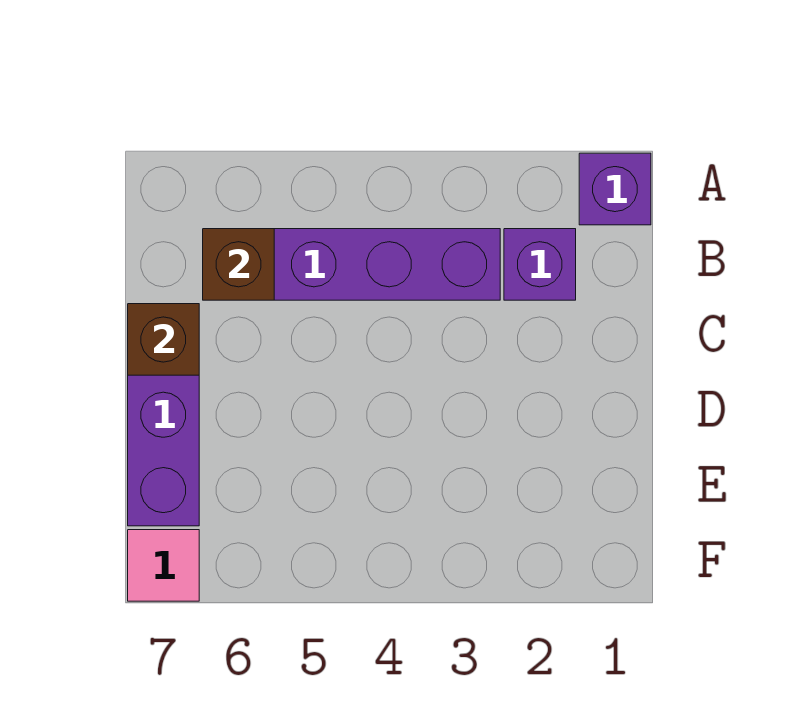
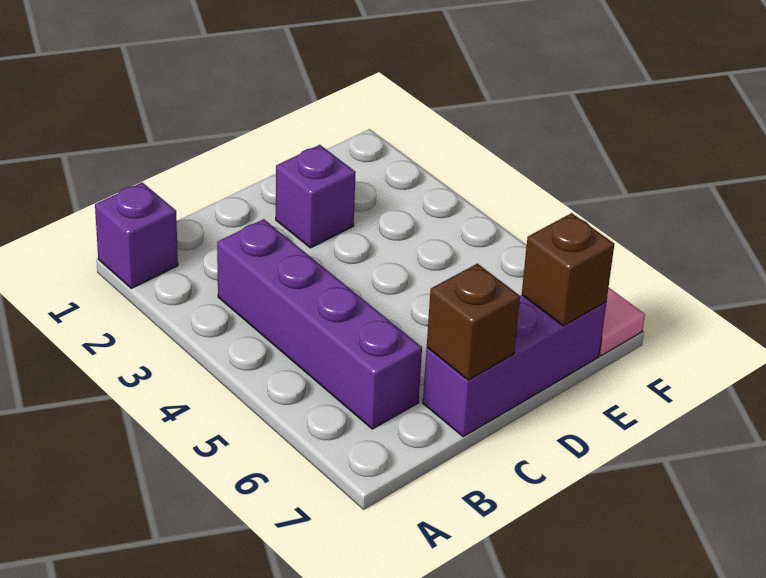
purple brick B2 level 1 -> purple brick D2 level 1
brown brick B6 level 2 -> brown brick E7 level 2

